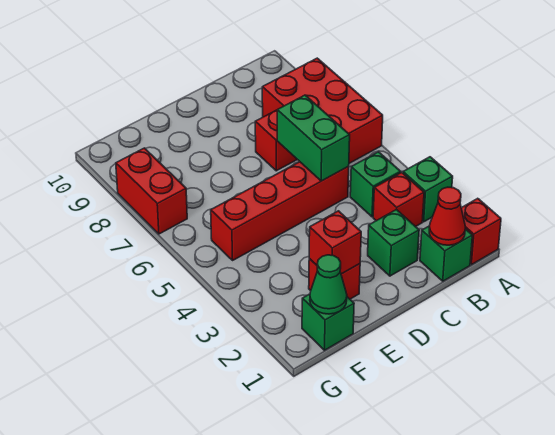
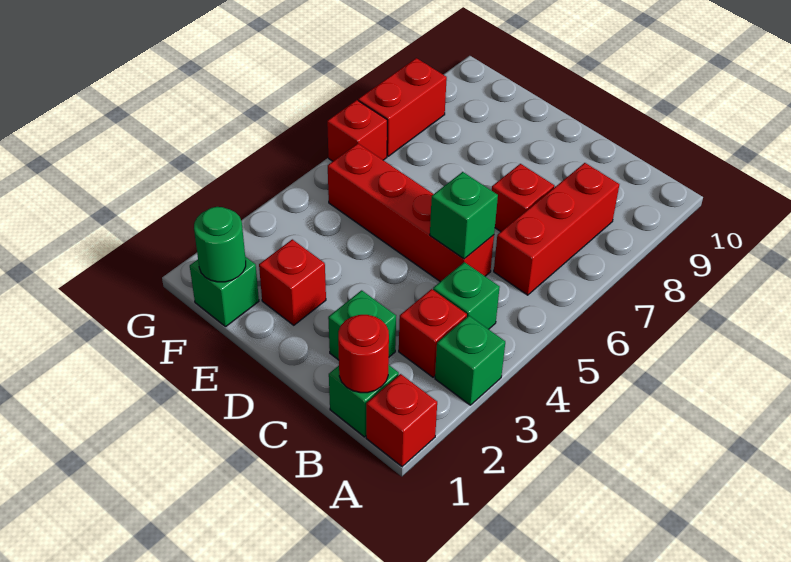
red brick A6:B8 level 1 -> red brick B6:B8 level 1
red cone B1 level 2 -> red round brick B1 level 2
green brick C5:C6 level 2 -> green brick C5 level 2
red brick E2 level 2 -> red brick G6 level 1
green cone F1 level 2 -> green round brick F1 level 2

